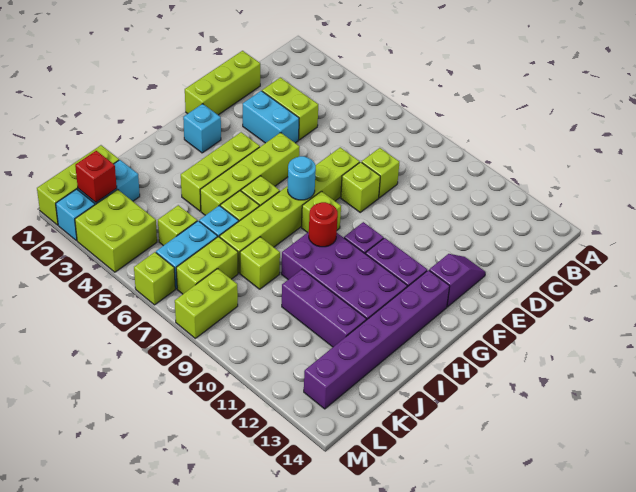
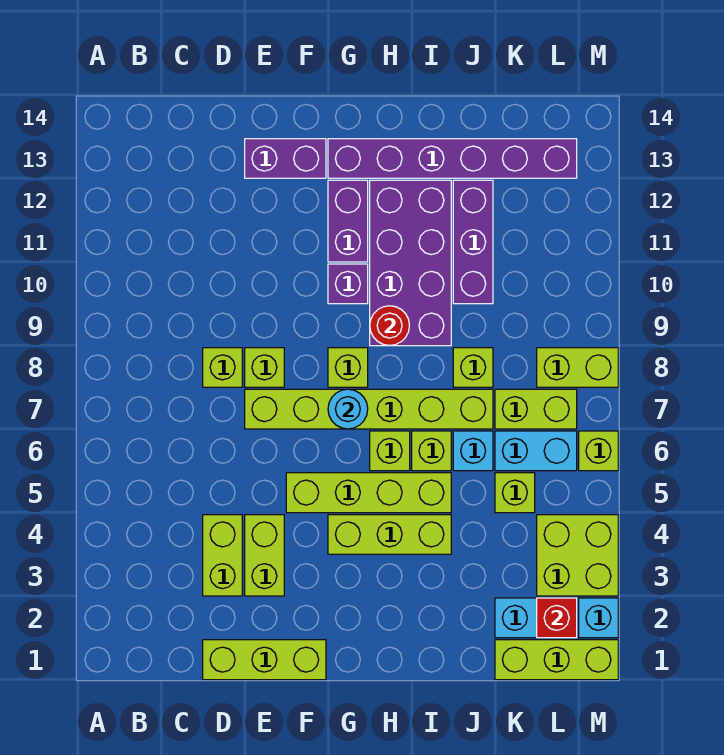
cyan brick E3:E4 level 1 -> lime brick E3:E4 level 1
purple slope E13:F13 level 1 top F -> purple brick E13:F13 level 1
cyan brick G2 level 1 -> none

